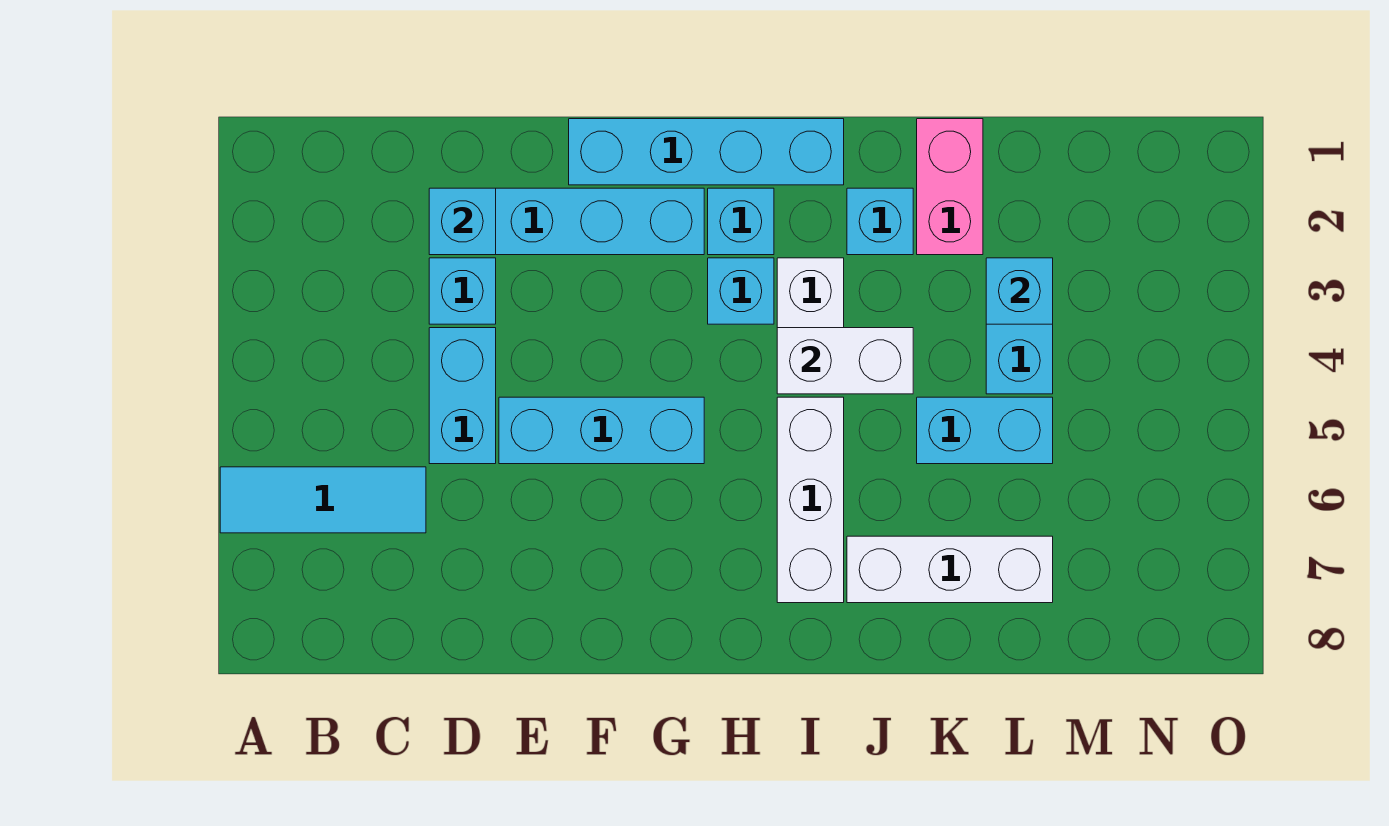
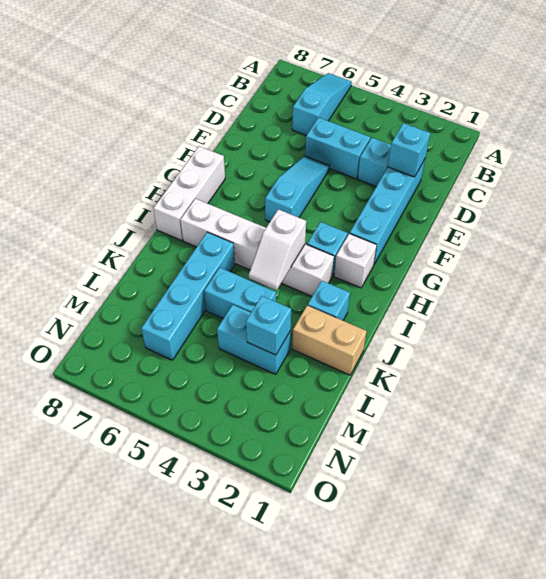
cyan tile A6:C6 level 1 -> cyan slope A6:C6 level 1 top C
cyan brick E5:G5 level 1 -> cyan slope E5:G5 level 1 top G
cyan brick F1:I1 level 1 -> cyan brick J6:M6 level 1
cyan brick H2 level 1 -> white brick H2 level 1
white brick I4:J4 level 2 -> white slope I4:J4 level 2 top I
white brick J7:L7 level 1 -> white brick G8:I8 level 1
pink brick K1:K2 level 1 -> tan brick K1:K2 level 1
cyan brick K5:L5 level 1 -> cyan brick K4:K5 level 1

